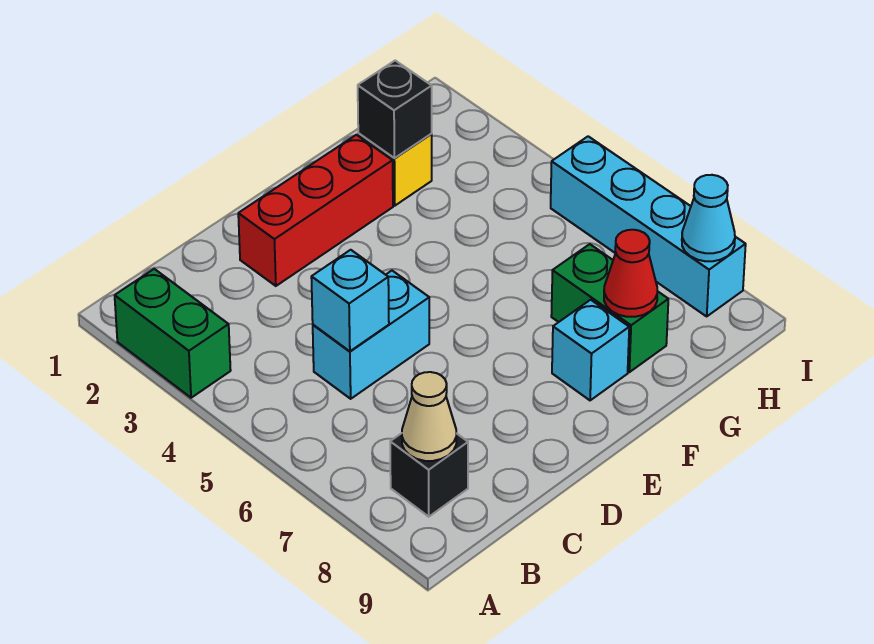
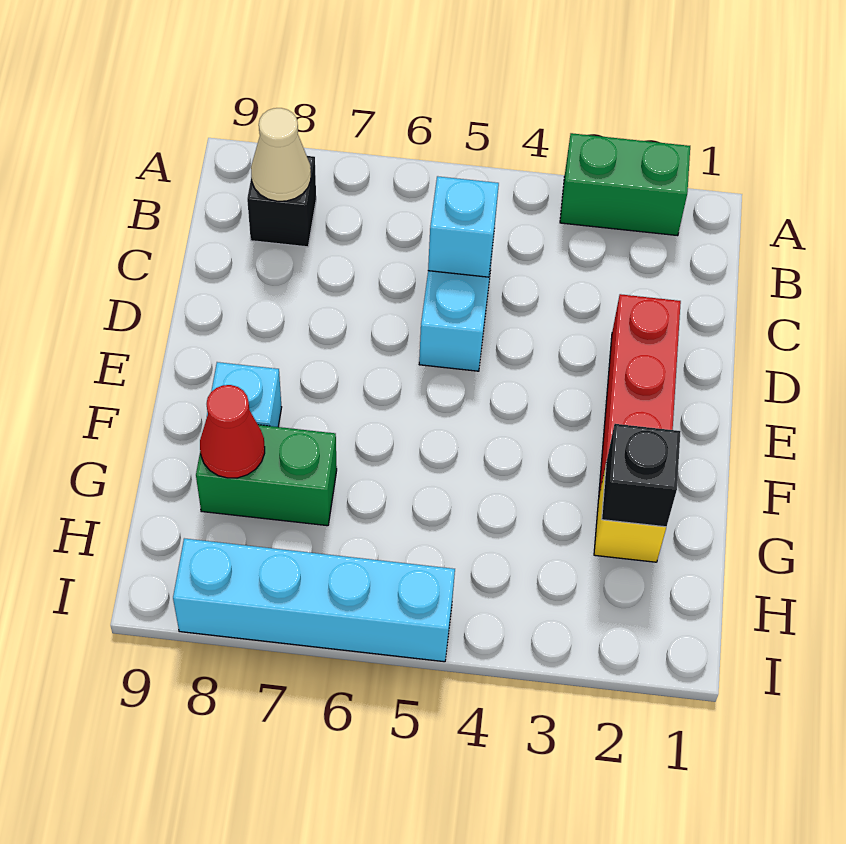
cyan cone I8 level 2 -> none

